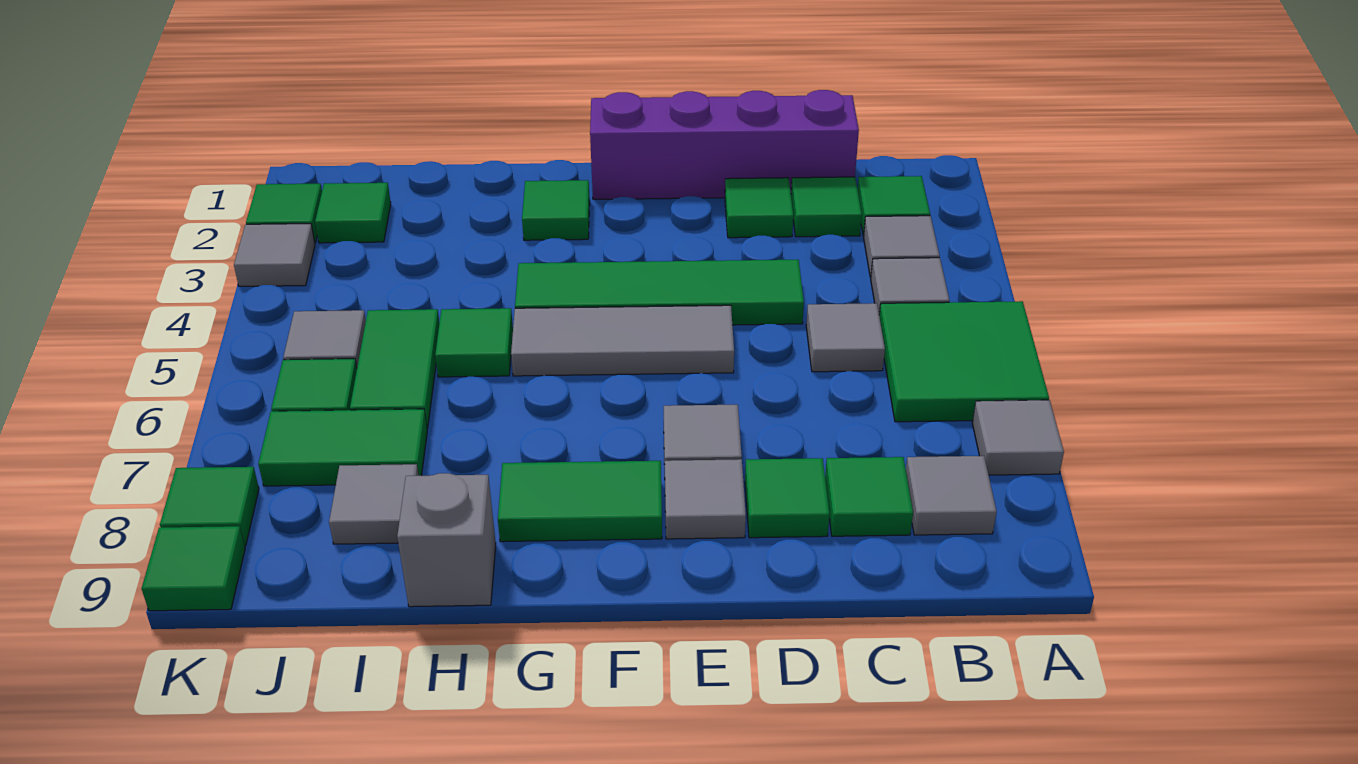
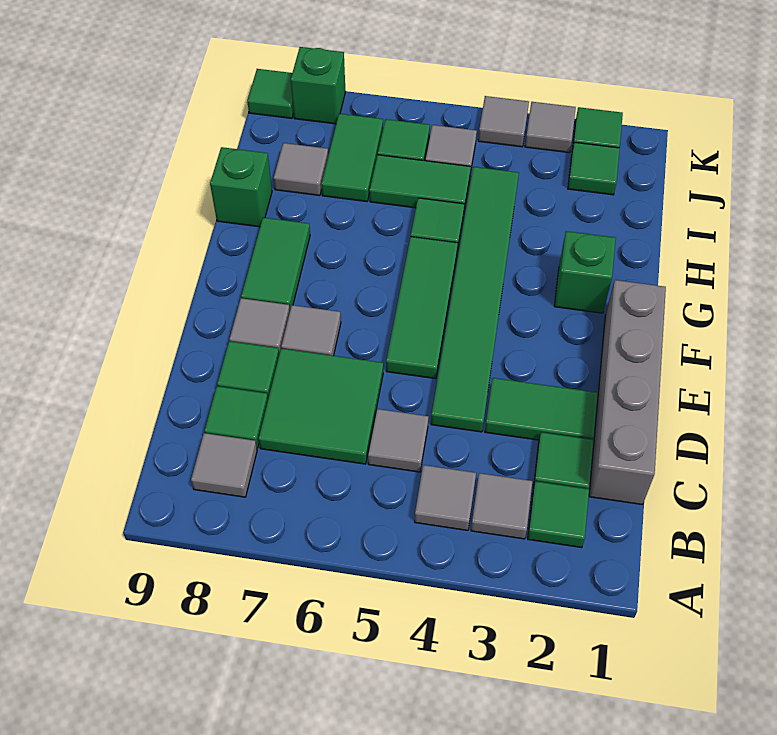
green tile A5:B6 level 1 -> green tile C6:D7 level 1
grey tile A7 level 1 -> grey tile K4 level 1
purple brick C1:F1 level 1 -> grey brick C1:F1 level 1
green tile D2 level 1 -> green tile D2:D3 level 1
green tile D4:G4 level 1 -> green tile D4:I4 level 1
grey tile E5:G5 level 1 -> green tile E5:G5 level 1
green tile G2 level 1 -> green brick G2 level 1
grey brick H9 level 1 -> green brick H9 level 1
green tile K8 level 1 -> green brick K8 level 1

